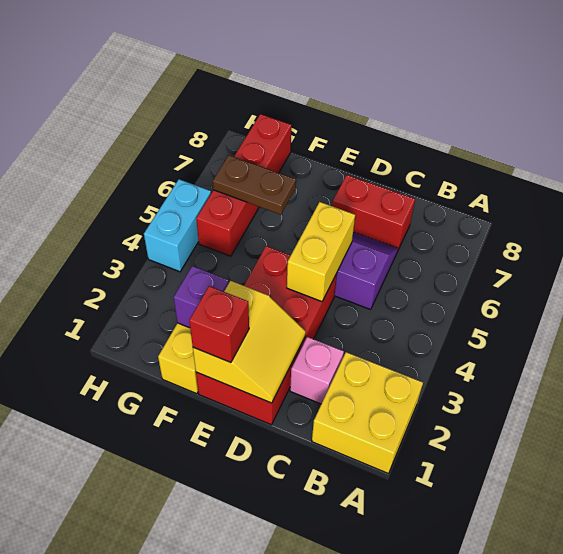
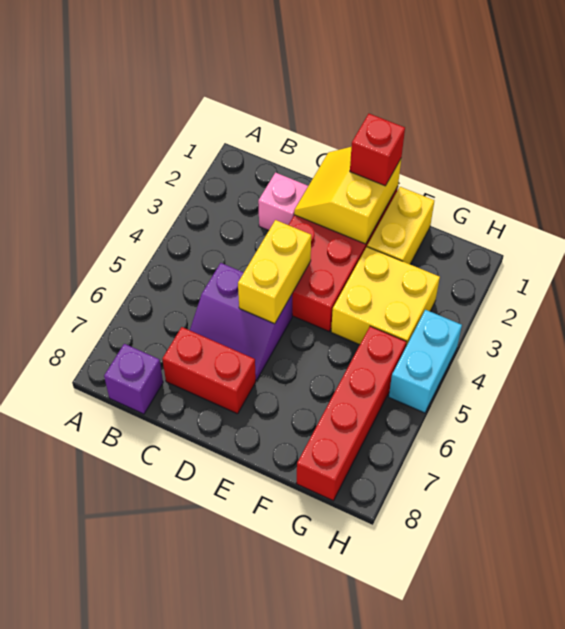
yellow brick A1:B2 level 1 -> yellow brick F3:G4 level 1
purple brick F2 level 2 -> purple brick B8 level 1
brown plate F6:G6 level 2 -> none

